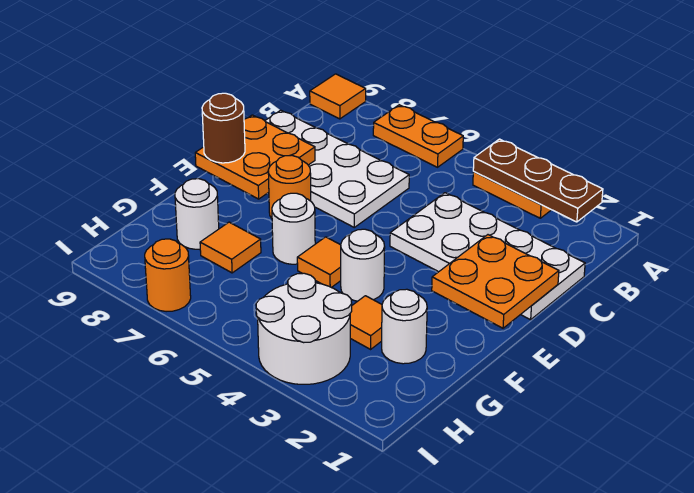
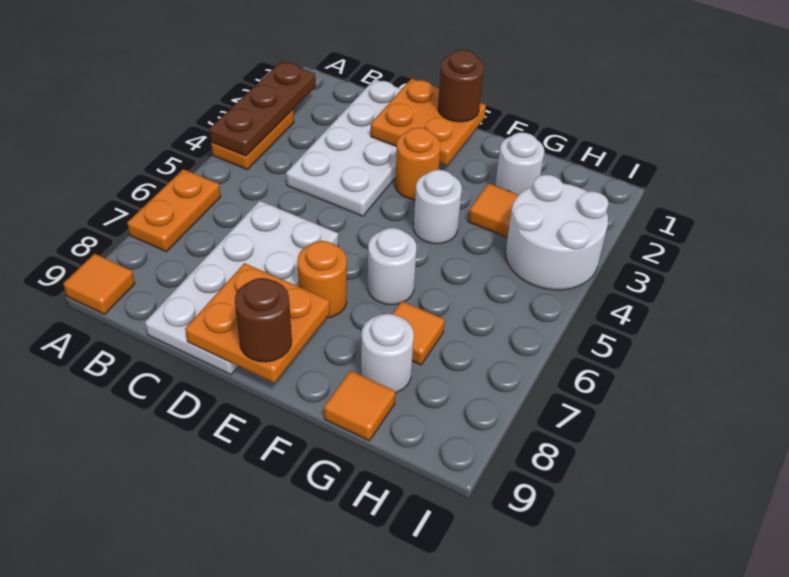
none -> brown round brick E1 level 3
orange tile F5 level 1 -> orange tile G9 level 1
orange round brick I7 level 1 -> orange round brick E3 level 1

